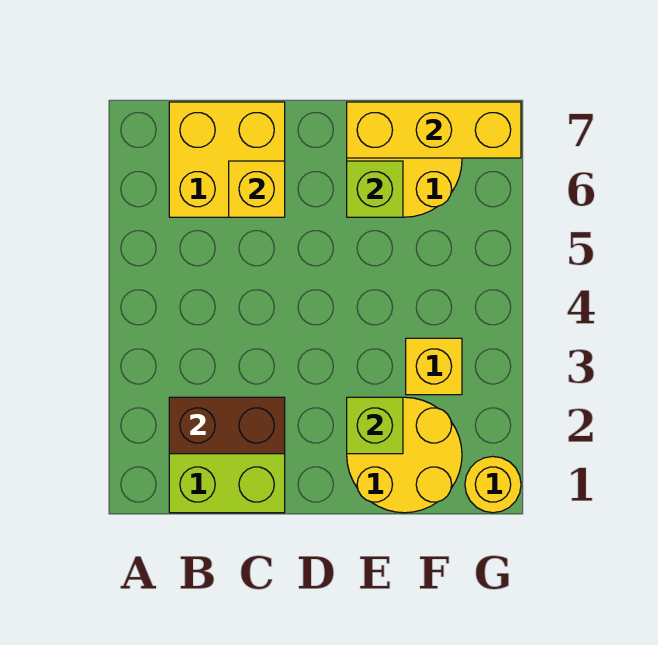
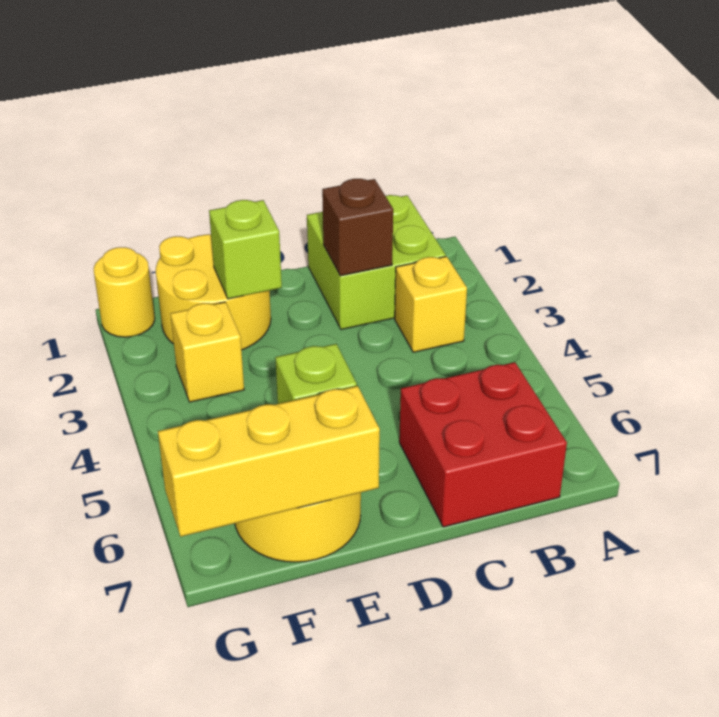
brown brick B2:C2 level 2 -> brown brick C2 level 2
yellow brick B6:C7 level 1 -> red brick B6:C7 level 1
yellow brick C6 level 2 -> yellow brick B3 level 1

